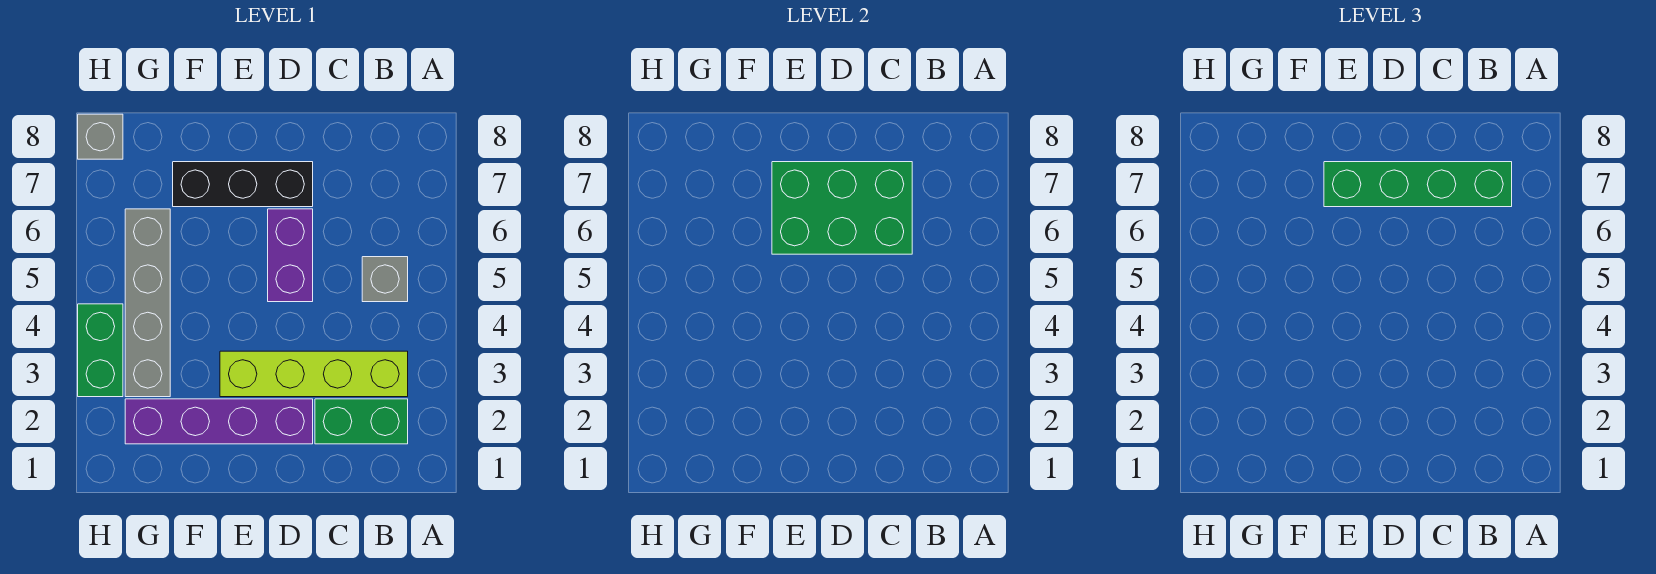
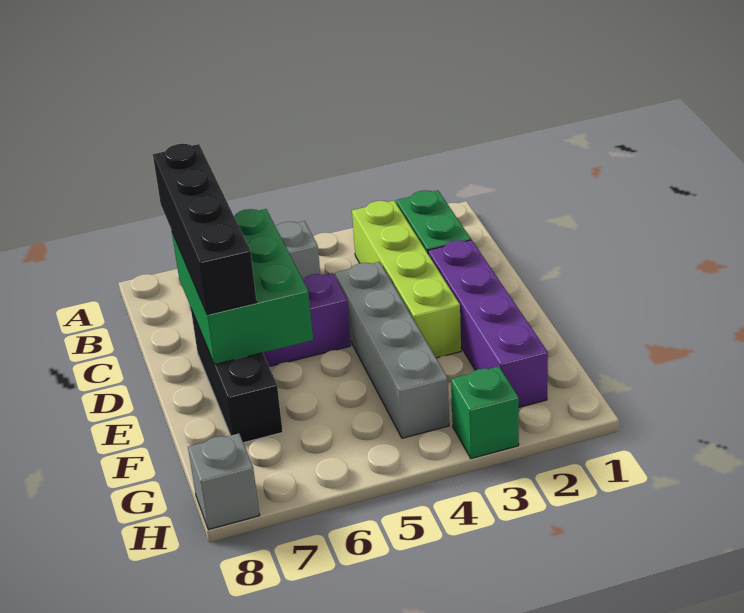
green brick B7:E7 level 3 -> black brick B7:E7 level 3
grey brick G3:G6 level 1 -> grey brick D4:G4 level 1
green brick H3:H4 level 1 -> green brick H3 level 1

